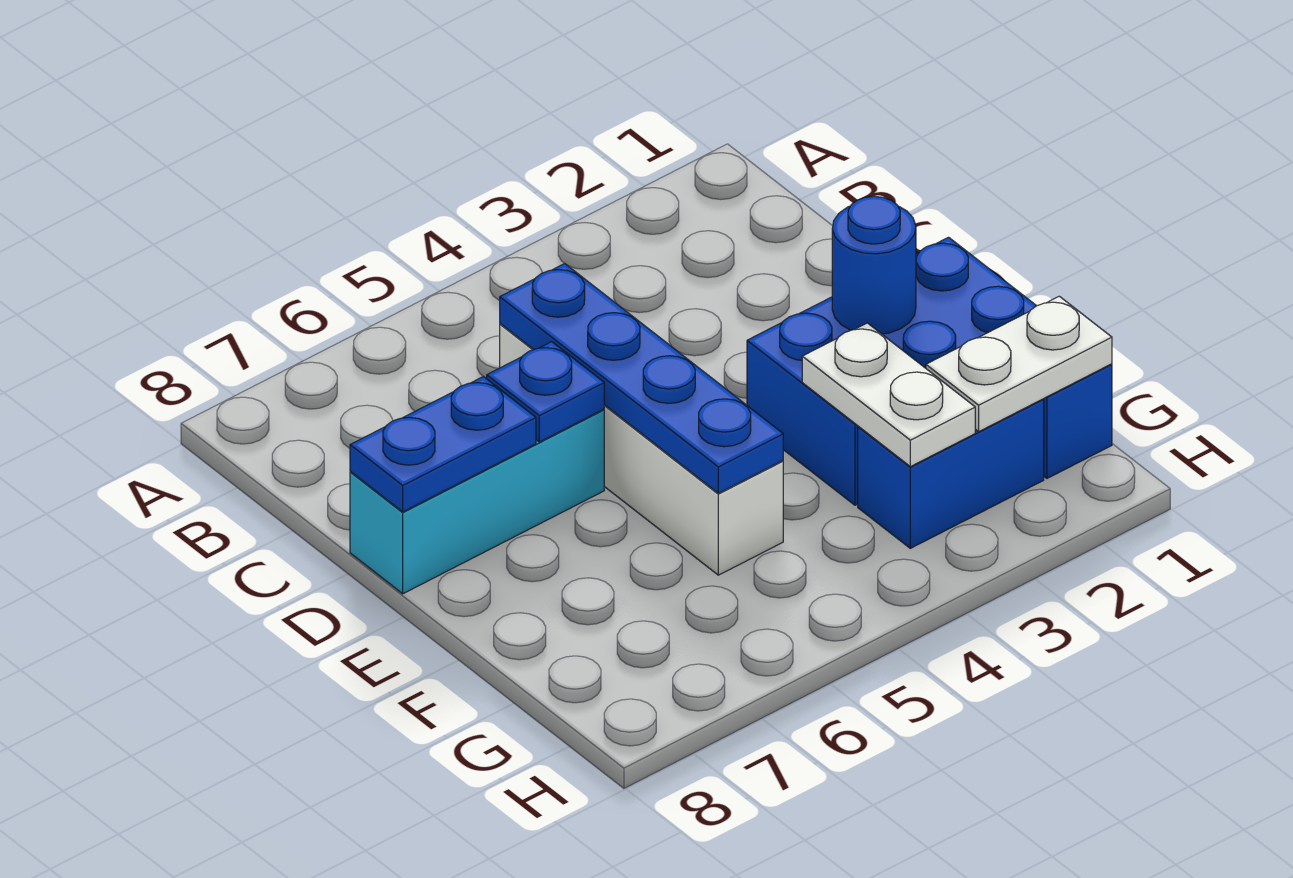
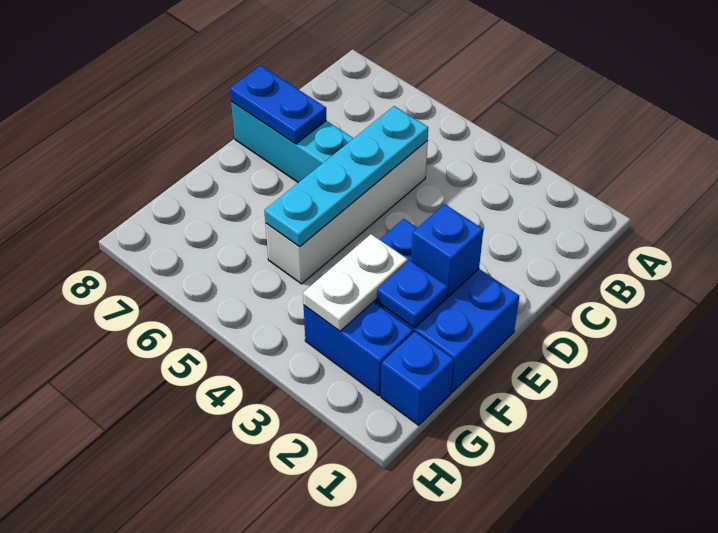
blue plate C5:F5 level 2 -> cyan plate C5:F5 level 2
blue plate D6 level 2 -> blue plate F2 level 2
blue round brick E2 level 2 -> blue brick E2 level 2
white plate G1:G2 level 2 -> none

